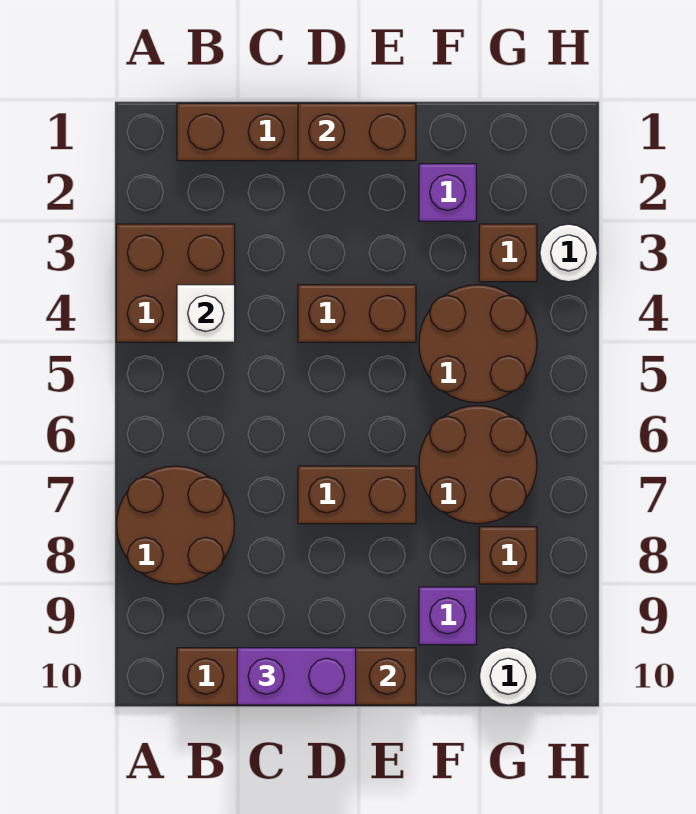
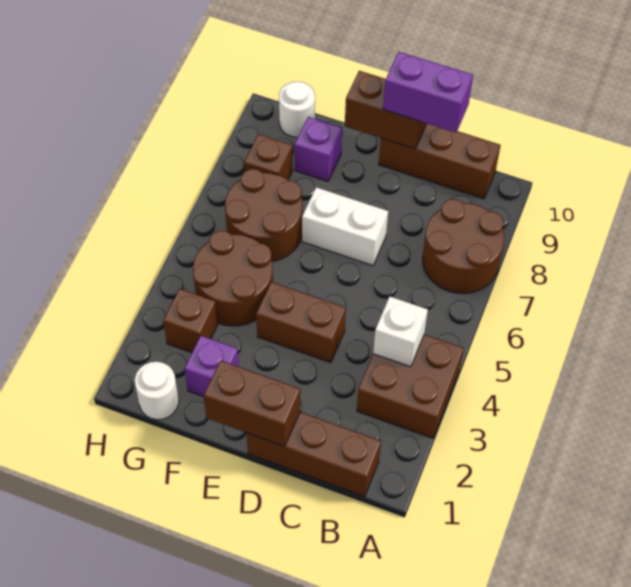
brown brick D7:E7 level 1 -> white brick D7:E7 level 1
white round brick H3 level 1 -> white round brick G1 level 1

